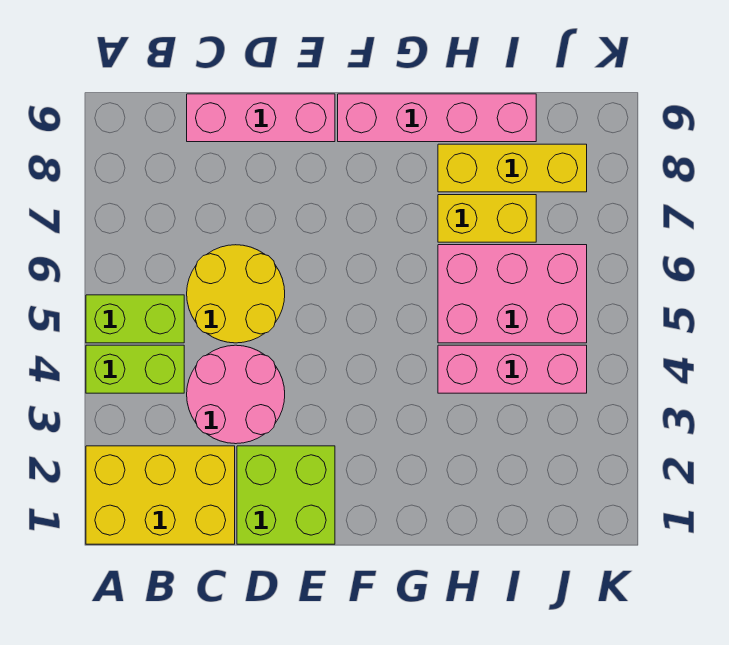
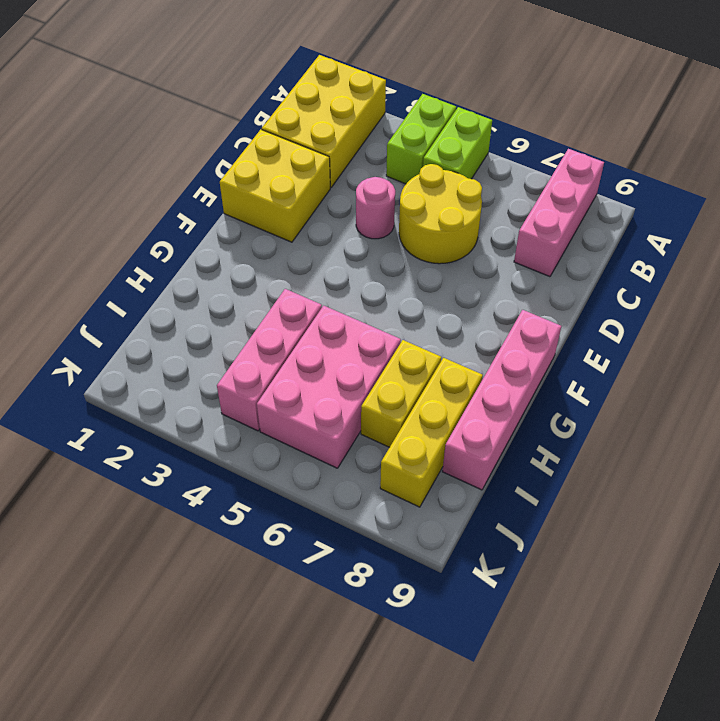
pink round brick C3:D4 level 1 -> pink round brick D4 level 1
pink brick C9:E9 level 1 -> pink brick A8:C8 level 1
lime brick D1:E2 level 1 -> yellow brick D1:E2 level 1

